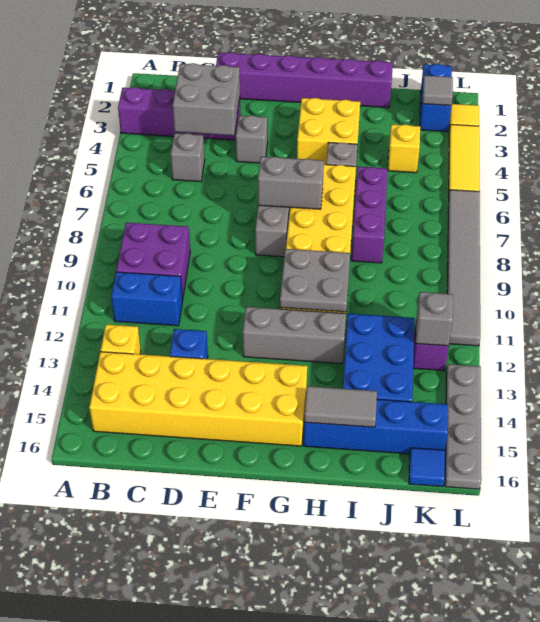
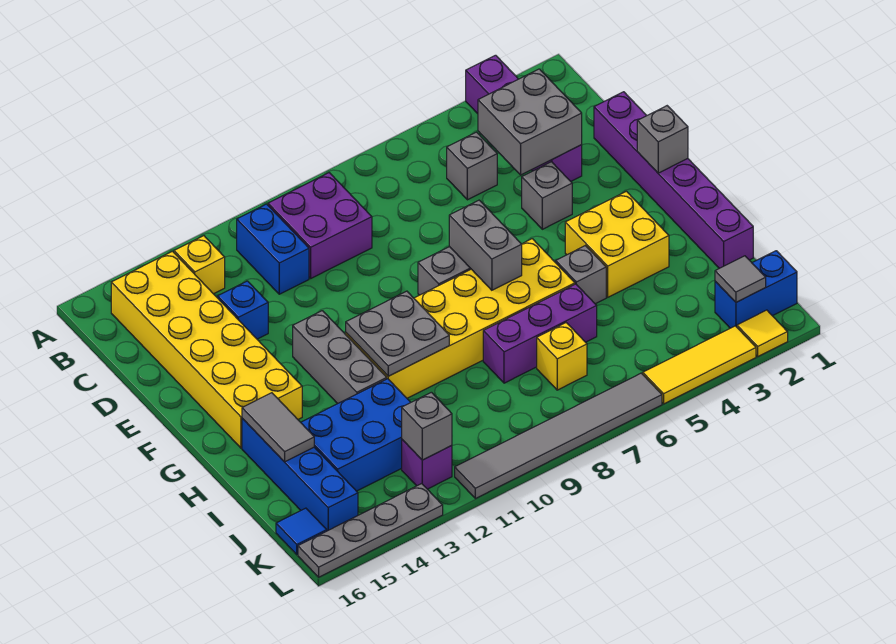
none -> grey brick F1 level 2
yellow brick J4 level 1 -> yellow brick J7 level 1

